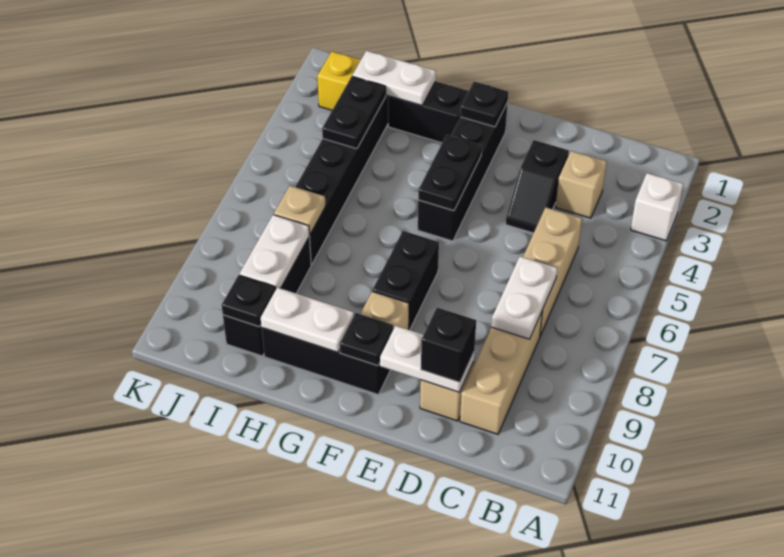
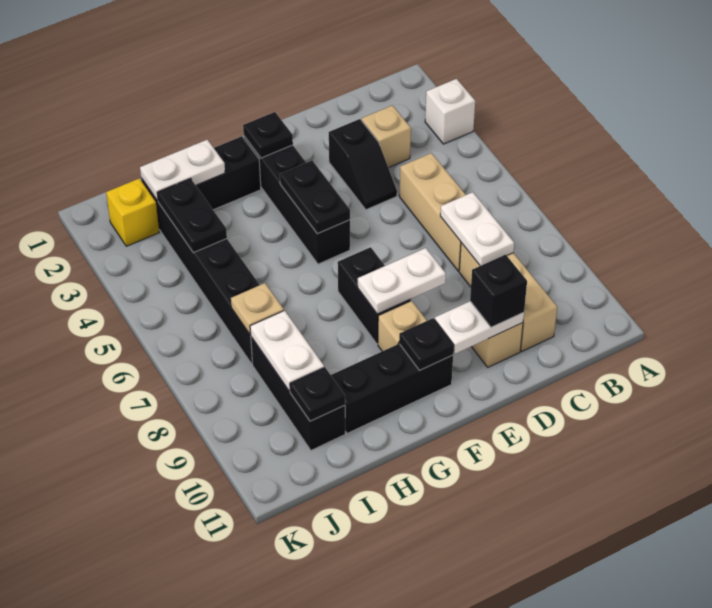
white plate G10:H10 level 2 -> white plate E8:F8 level 2

